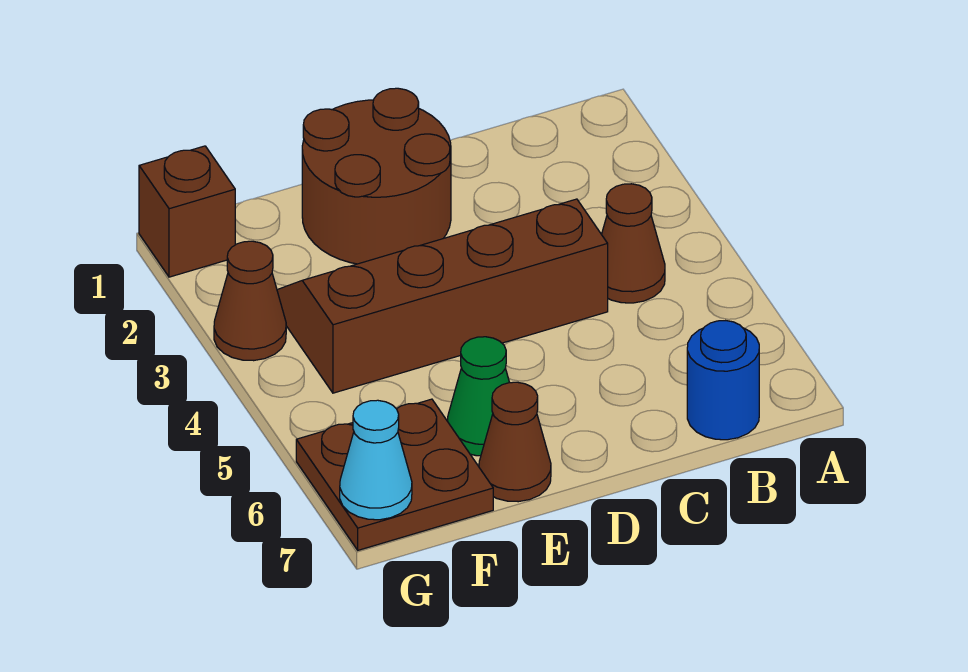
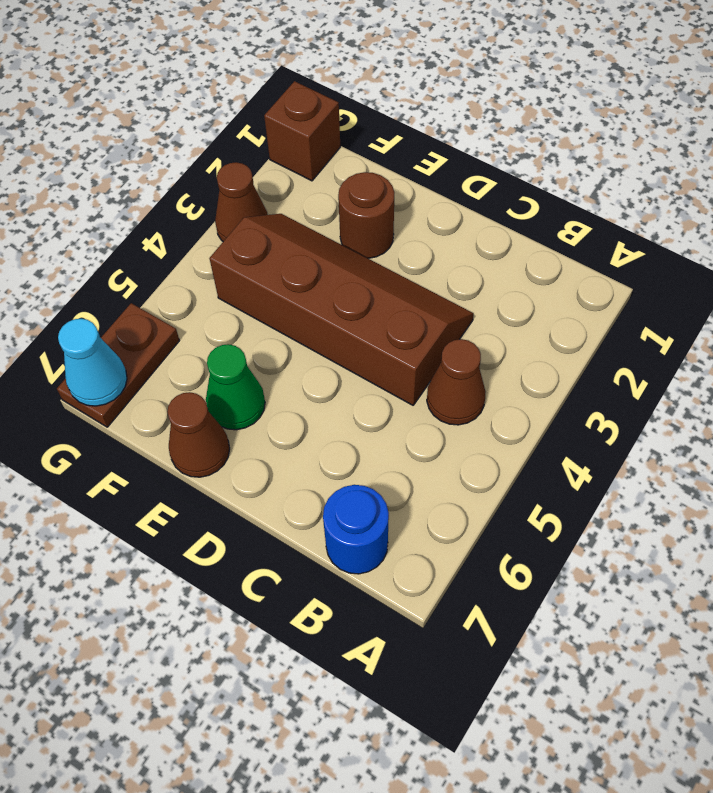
brown round brick D1:E2 level 1 -> brown round brick E2 level 1
brown plate F6:G7 level 1 -> brown plate G6:G7 level 1

